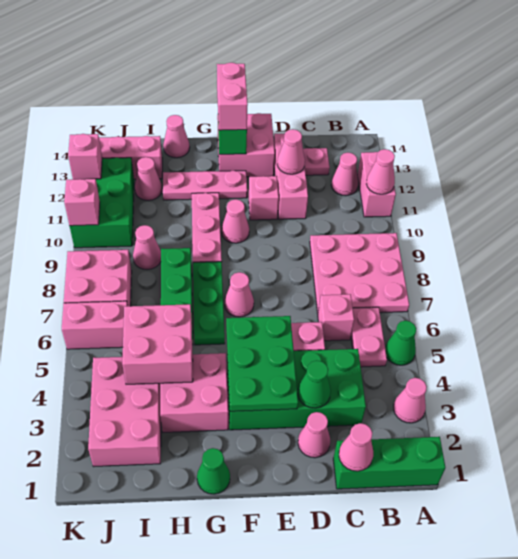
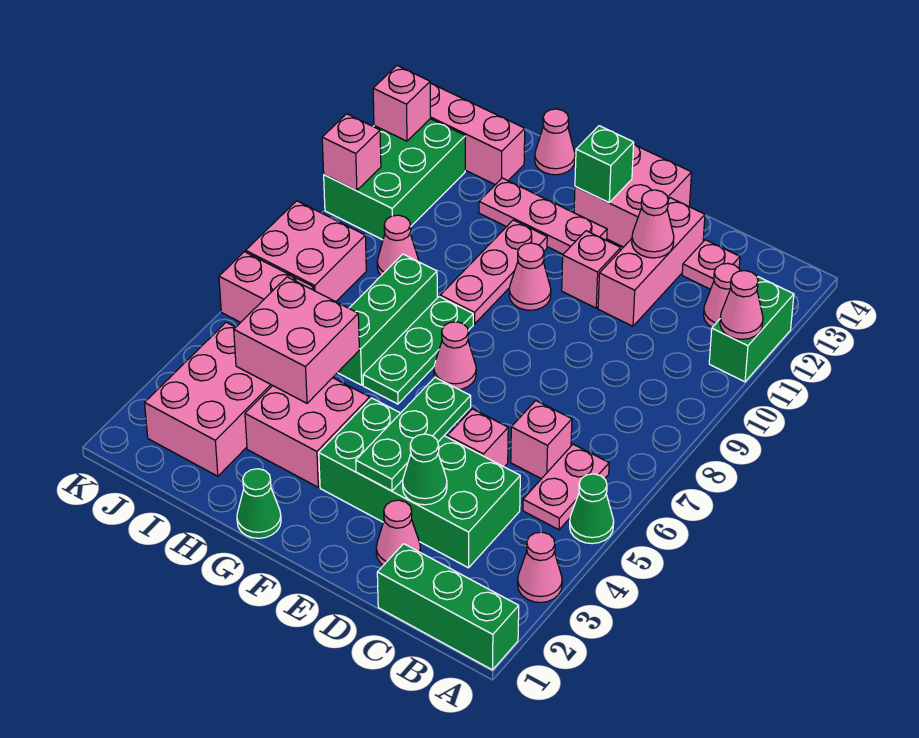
pink plate A7:C9 level 1 -> none
pink brick A11:A12 level 1 -> green brick A11:A12 level 1
pink cone C1 level 2 -> none
green plate E3:F5 level 2 -> green plate E3:E5 level 2
pink brick F13:F14 level 3 -> none
pink cone I12 level 1 -> none

